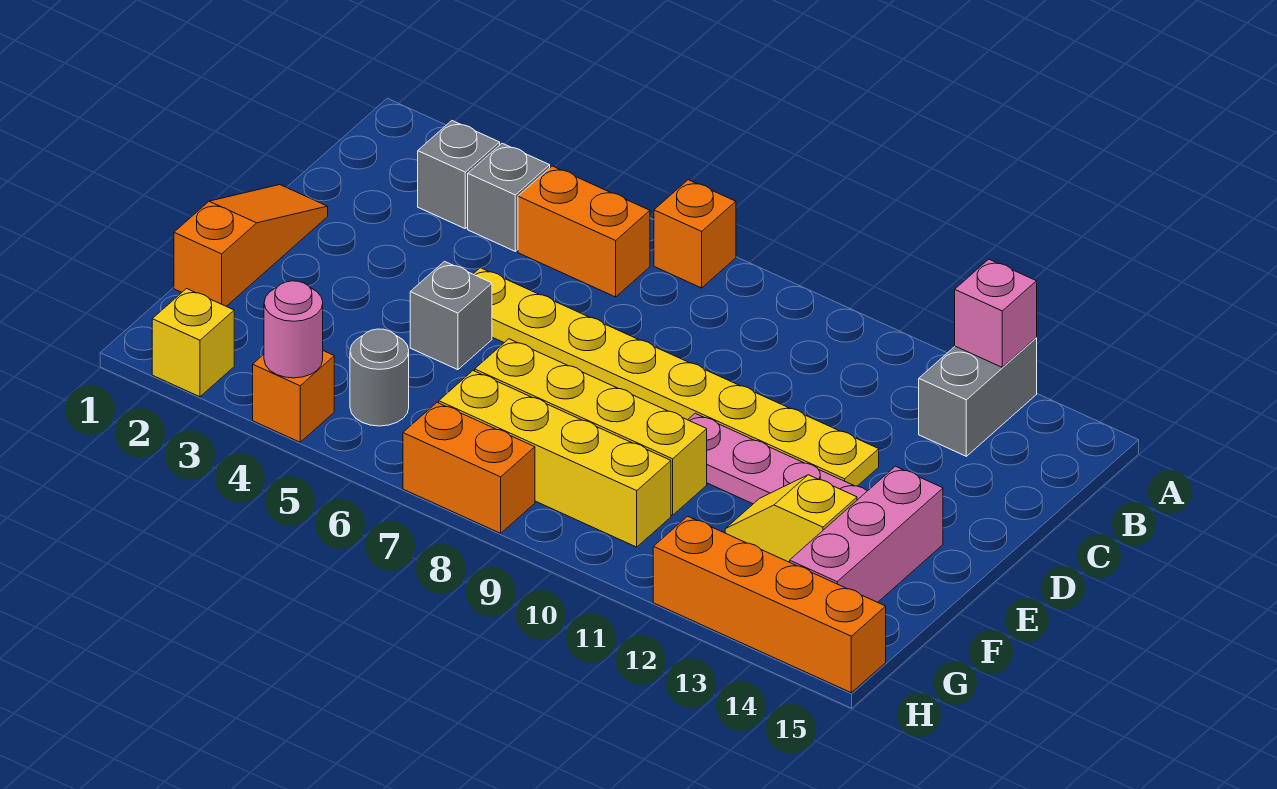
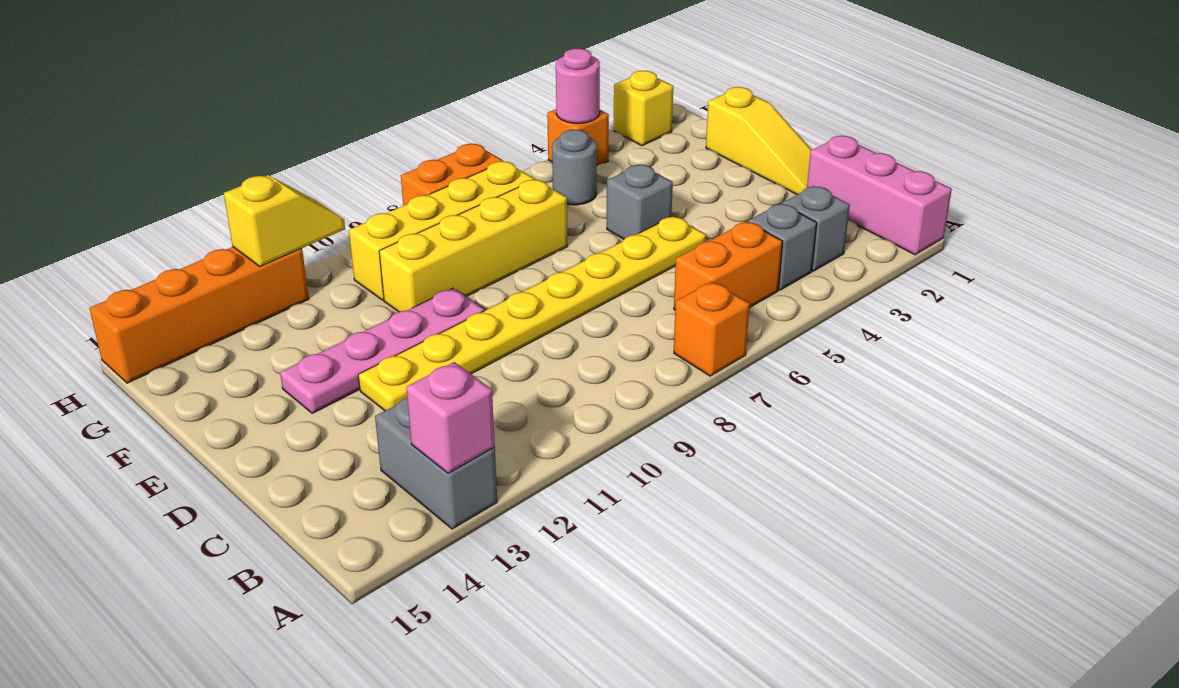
orange slope D1:F1 level 1 top F -> yellow slope D1:F1 level 1 top F
pink brick E14:G14 level 1 -> pink brick A1:C1 level 1
yellow slope F12:F13 level 1 top 13 -> yellow slope H11:H12 level 2 top 12

